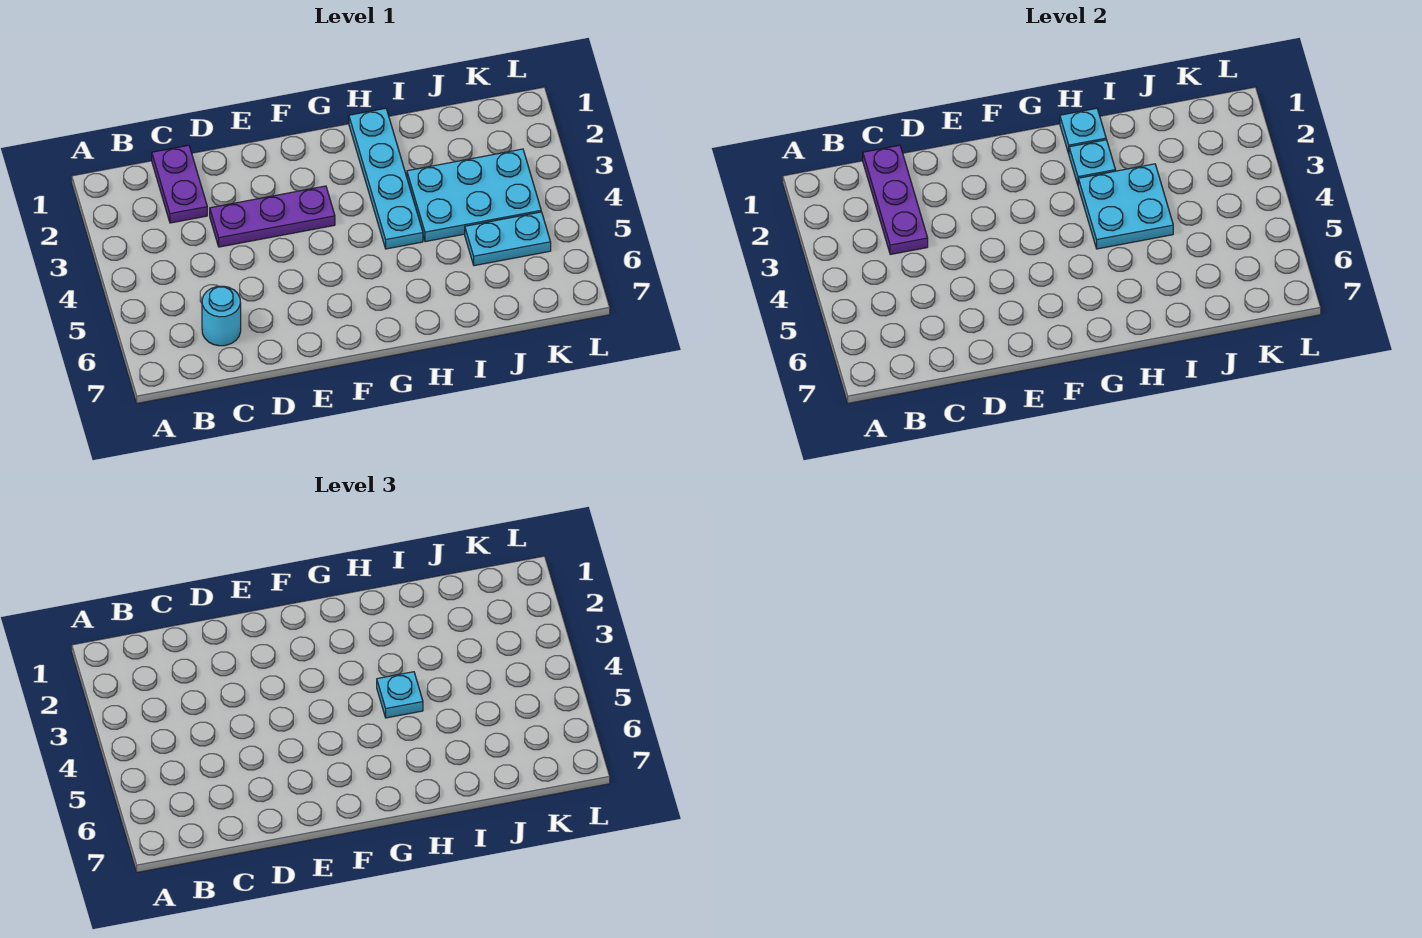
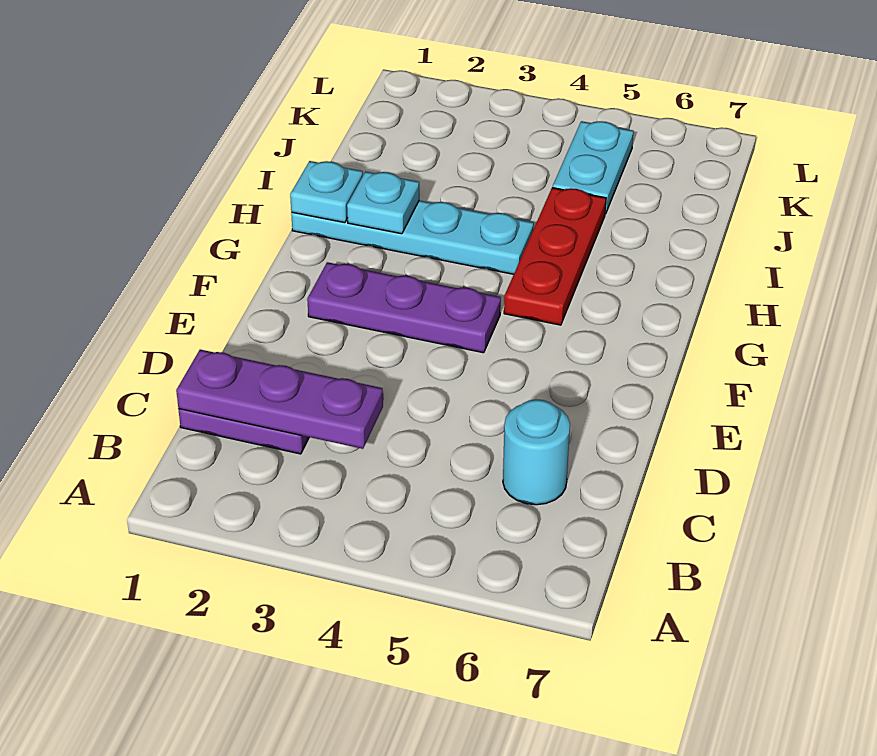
purple plate D3:F3 level 1 -> purple plate F2:F4 level 1
none -> red plate G5:I5 level 1
cyan plate H3:I4 level 2 -> none
cyan plate H4 level 3 -> none
cyan plate I3:K4 level 1 -> none

